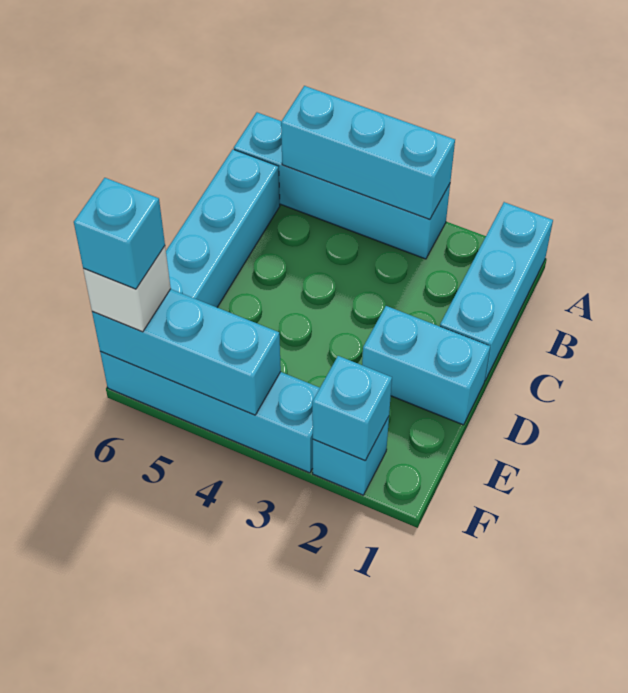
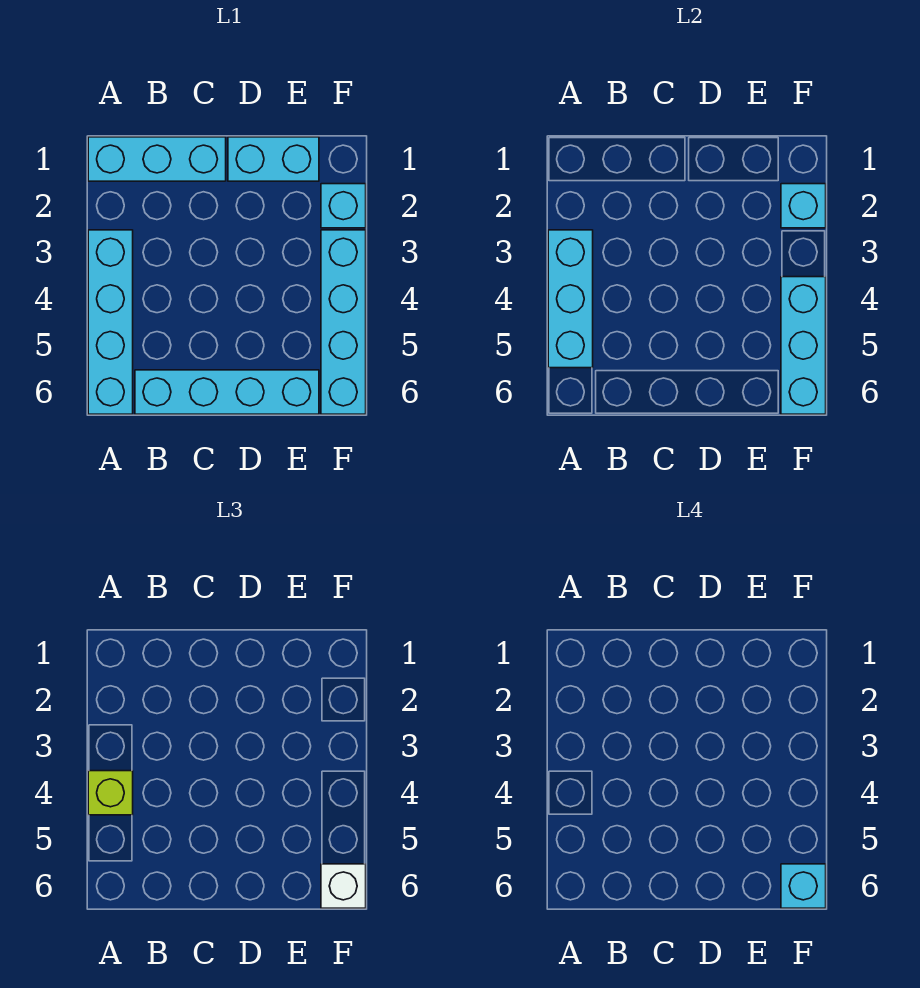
none -> lime brick A4 level 3
cyan brick D1:D2 level 1 -> cyan brick D1:E1 level 1

